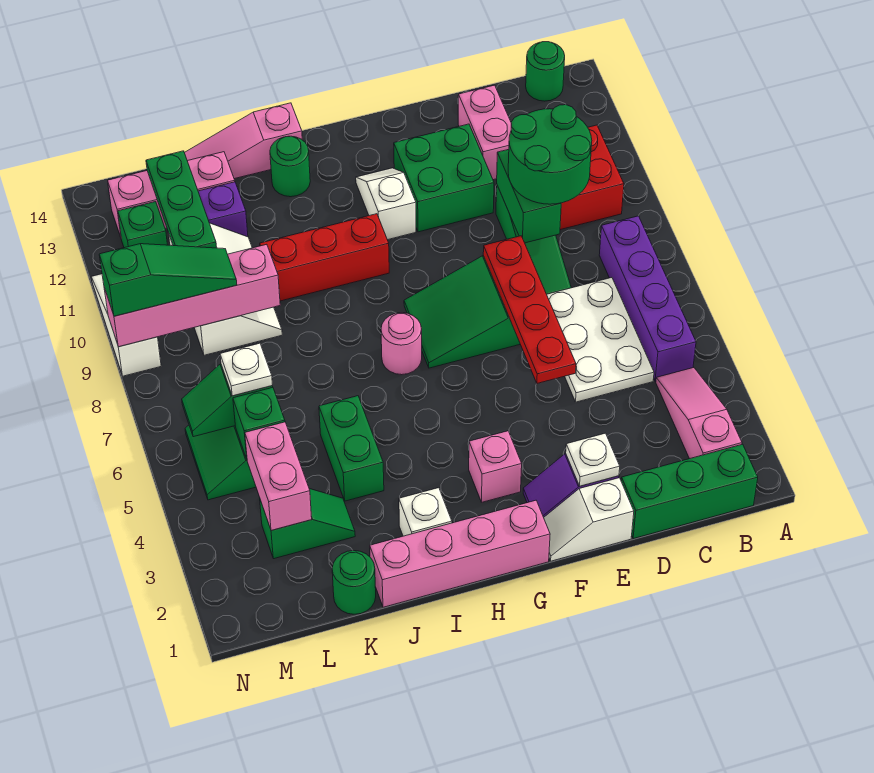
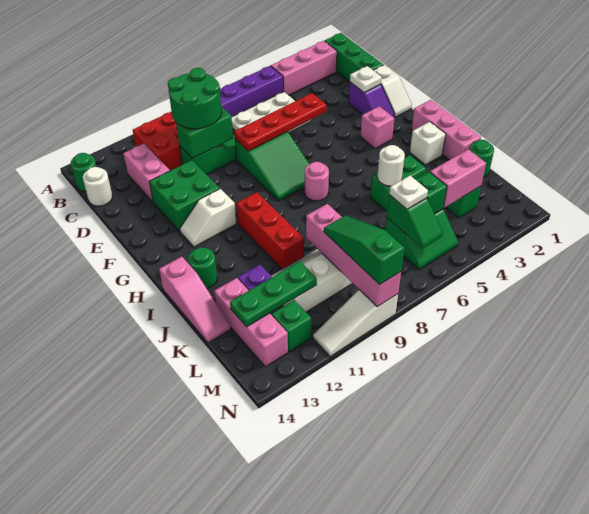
pink slope B2:B4 level 1 top 2 -> pink brick B2:B4 level 1
none -> white round brick C14 level 1
pink brick D12:D13 level 1 -> pink brick C12:D12 level 1
pink brick G1:J1 level 1 -> pink brick H1:J1 level 1
none -> white round brick J5 level 2

